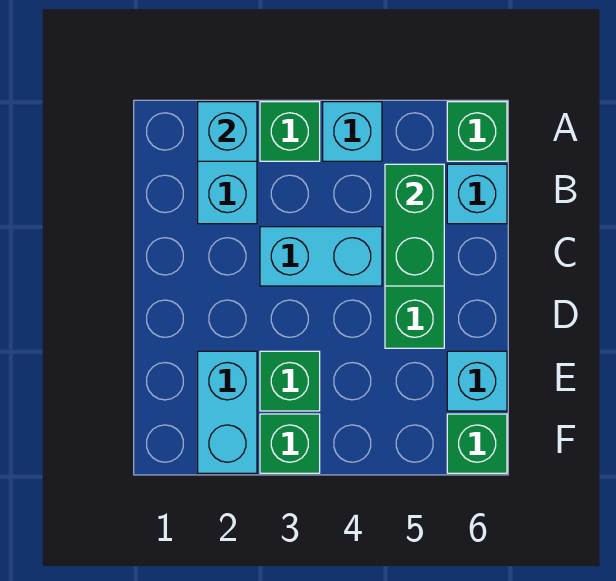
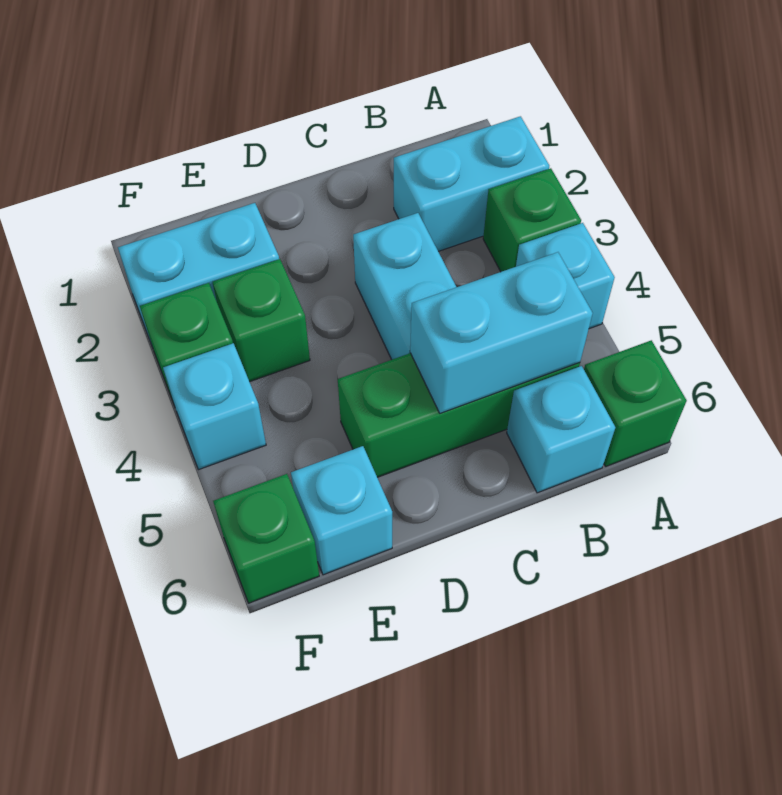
cyan brick A2 level 2 -> cyan brick F4 level 1
green brick B5:C5 level 2 -> cyan brick B5:C5 level 2

